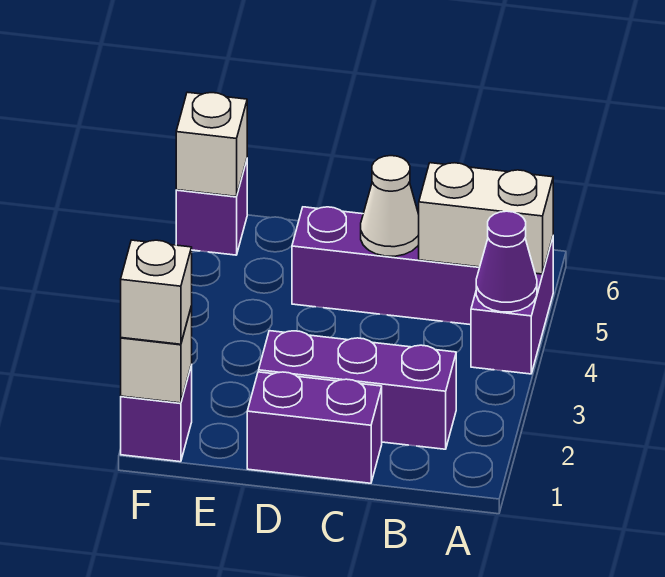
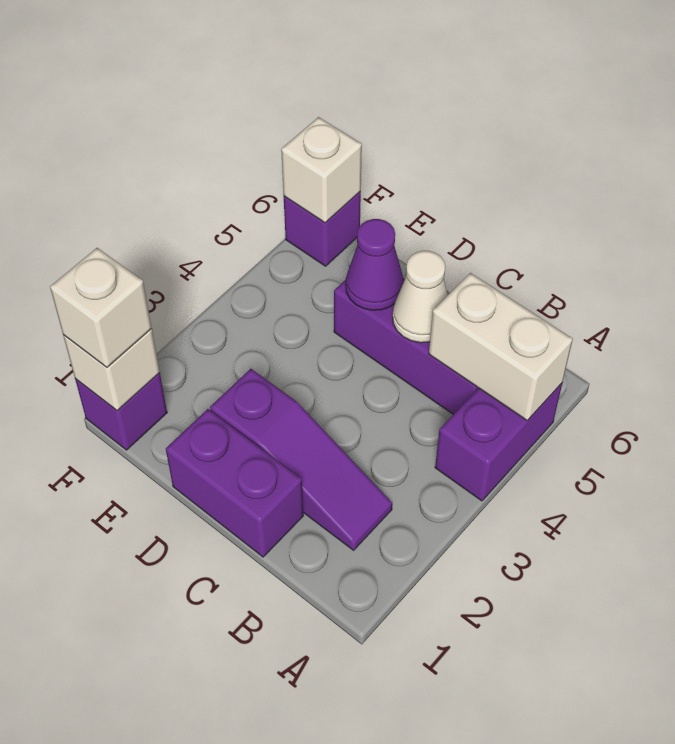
purple cone A4 level 2 -> purple cone D5 level 2
purple brick B2:D2 level 1 -> purple slope B2:D2 level 1 top D

